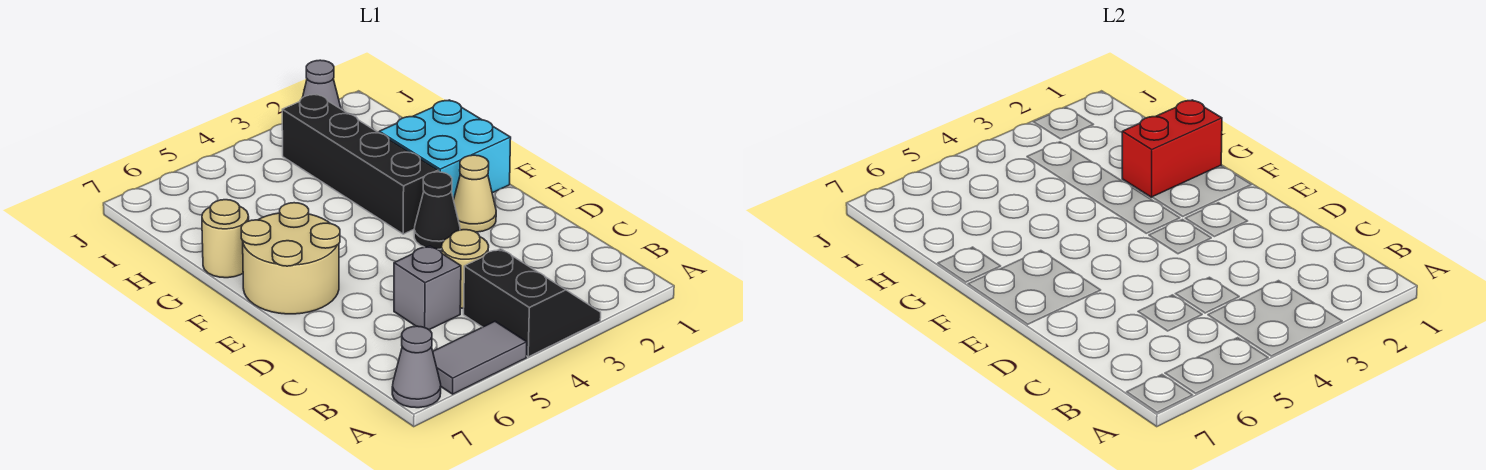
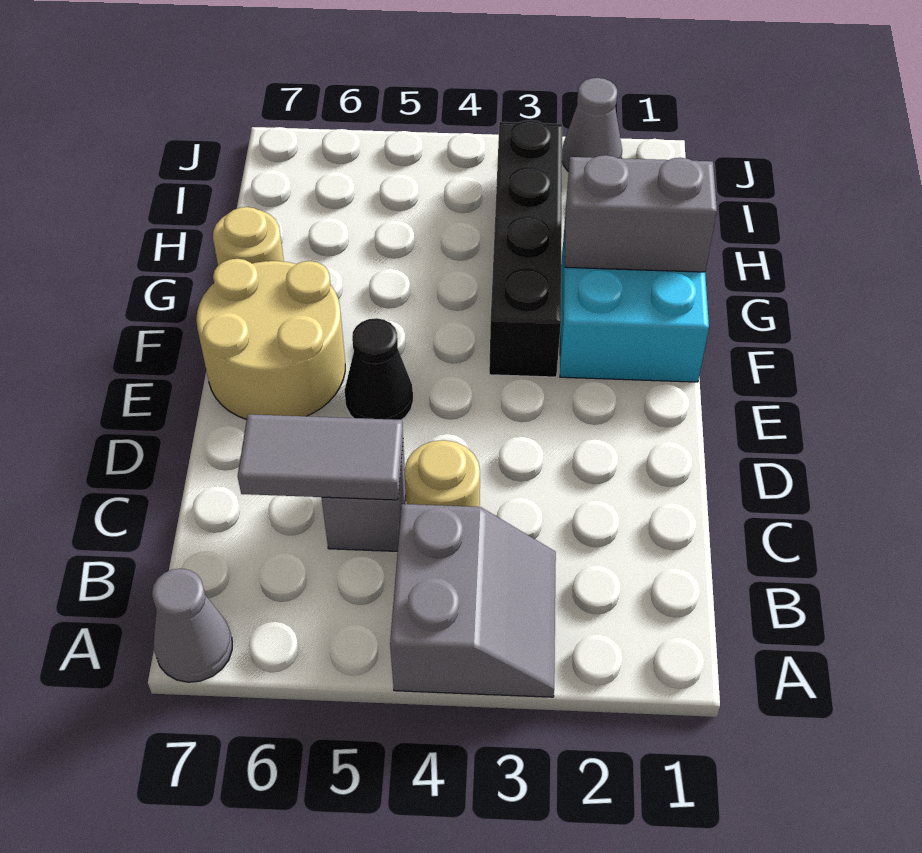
black slope A3:B4 level 1 top 4 -> grey slope A3:B4 level 1 top 4
grey tile A5:A6 level 1 -> grey tile C5:C6 level 2
tan cone E2 level 1 -> none
black cone E3 level 1 -> black cone E5 level 1
red brick G1:G2 level 2 -> grey brick G1:G2 level 2

